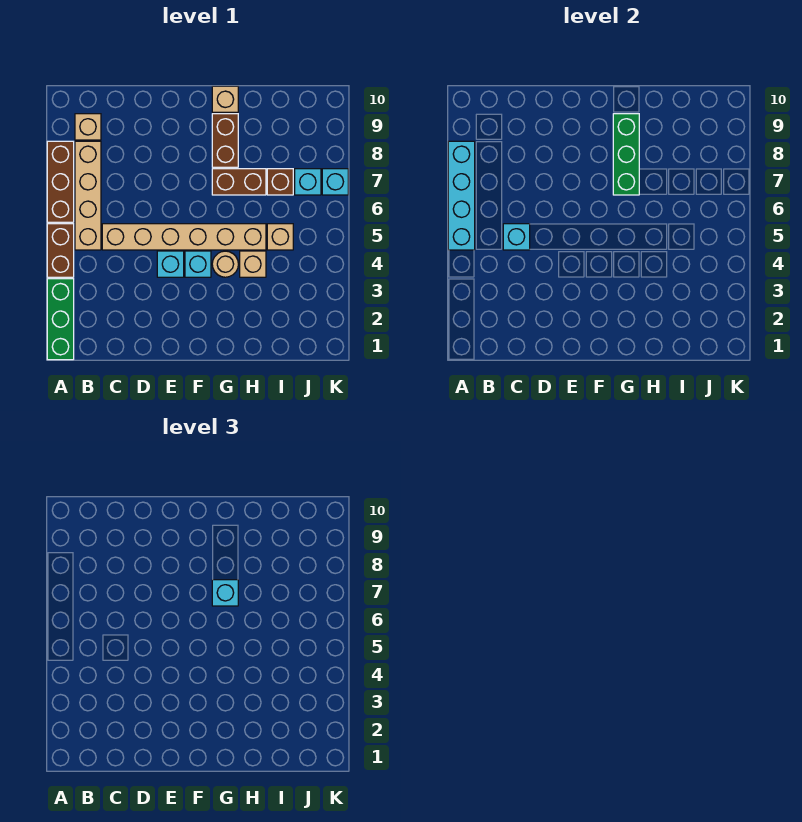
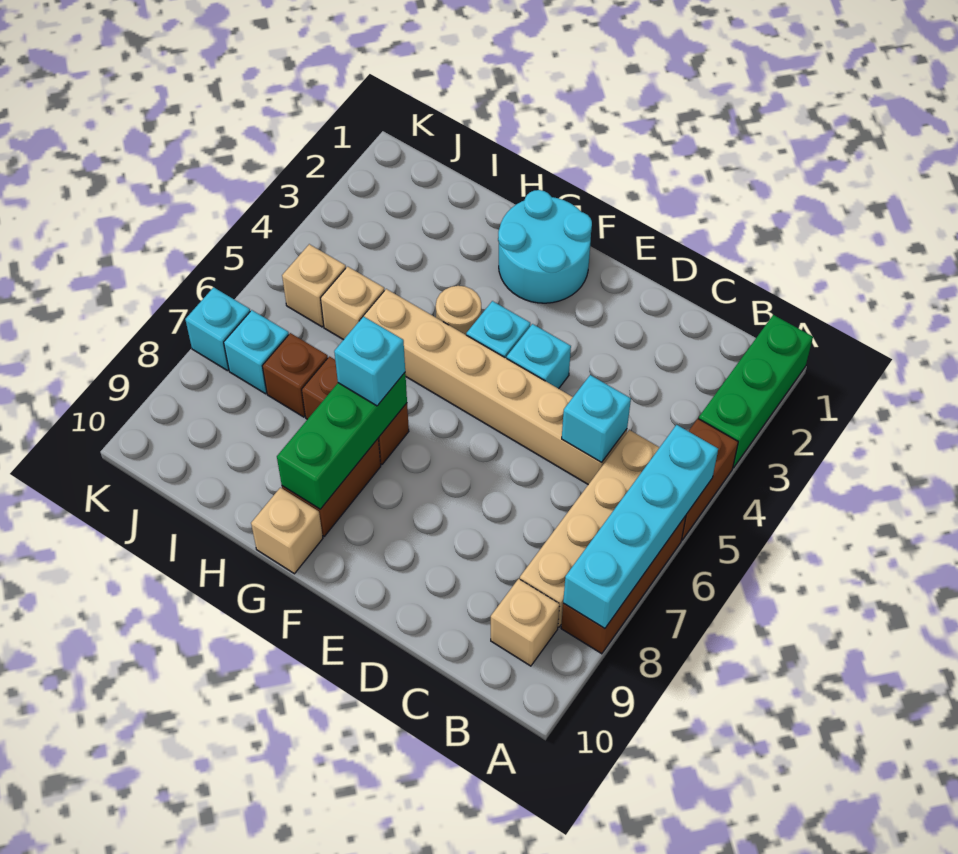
none -> cyan round brick F1:G2 level 1
tan brick H4 level 1 -> tan brick J5 level 1

